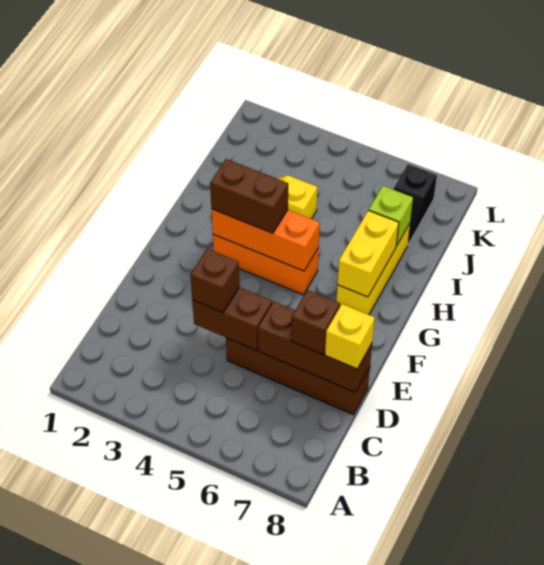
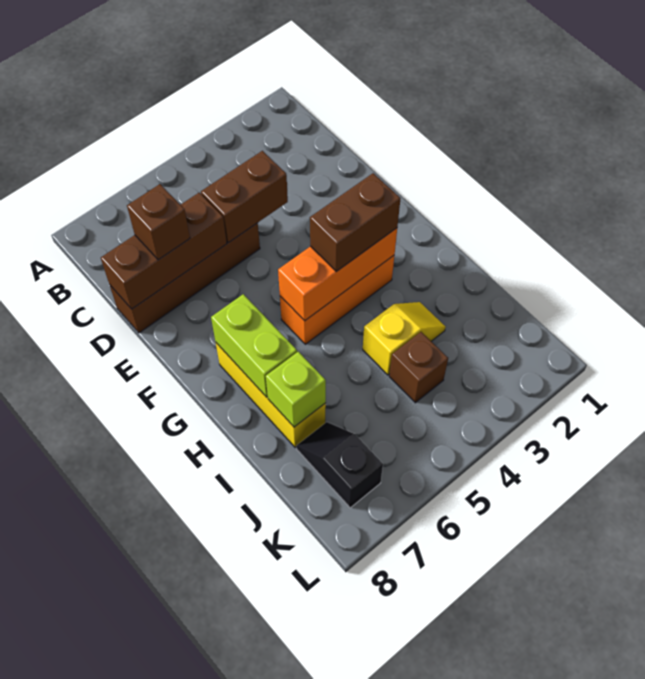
brown brick D4 level 3 -> brown brick J4 level 1
yellow brick D8 level 3 -> none
yellow brick G7:H7 level 2 -> lime brick G7:H7 level 2

